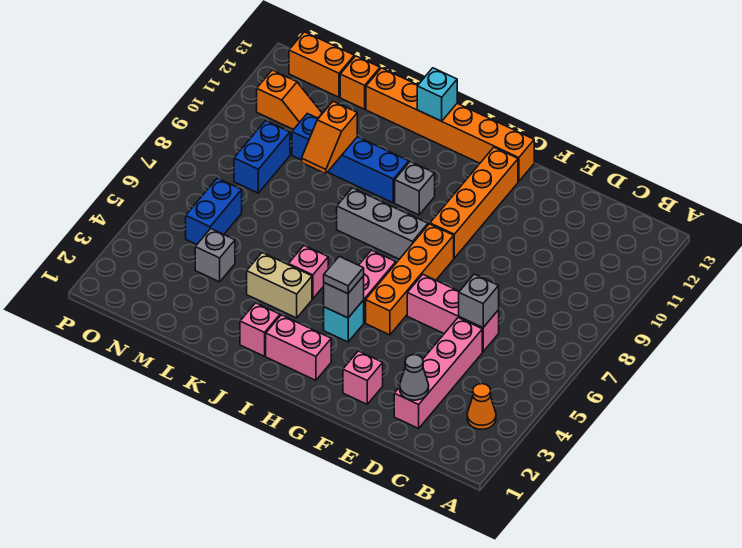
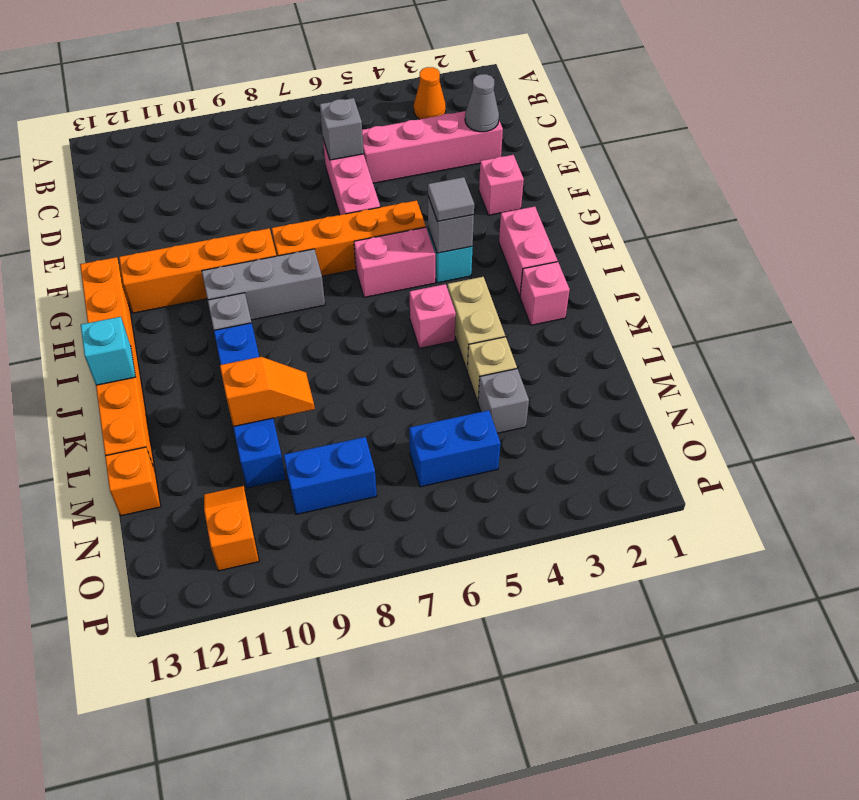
grey brick H8:J8 level 1 -> grey brick H8:H10 level 1
none -> tan brick L4 level 1
orange brick N13:O13 level 1 -> none

